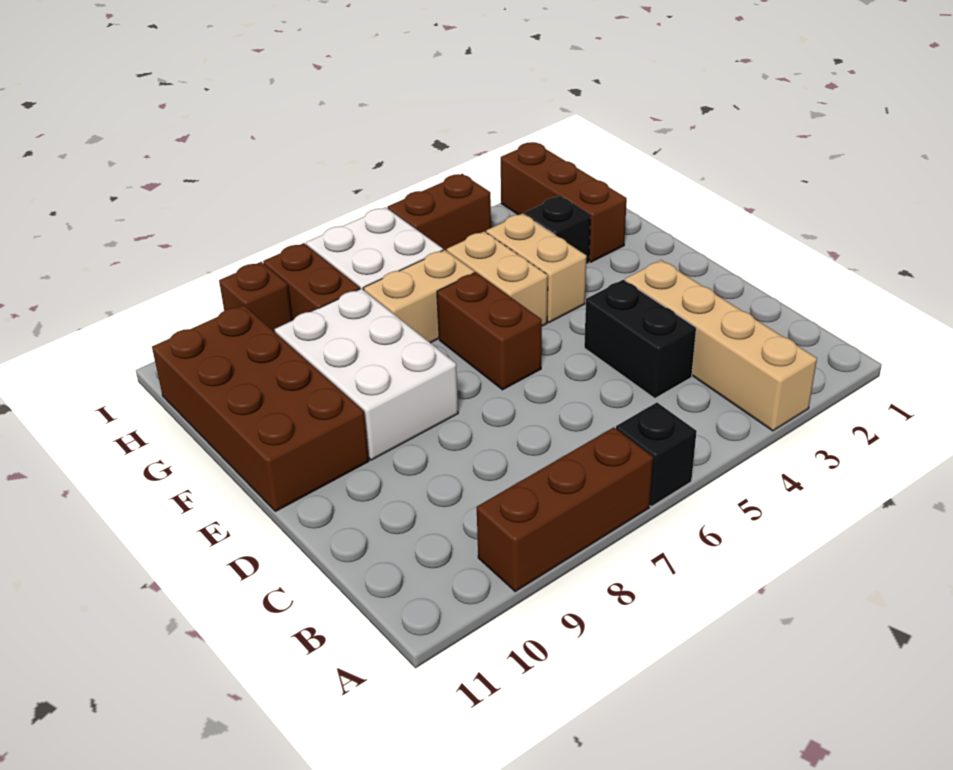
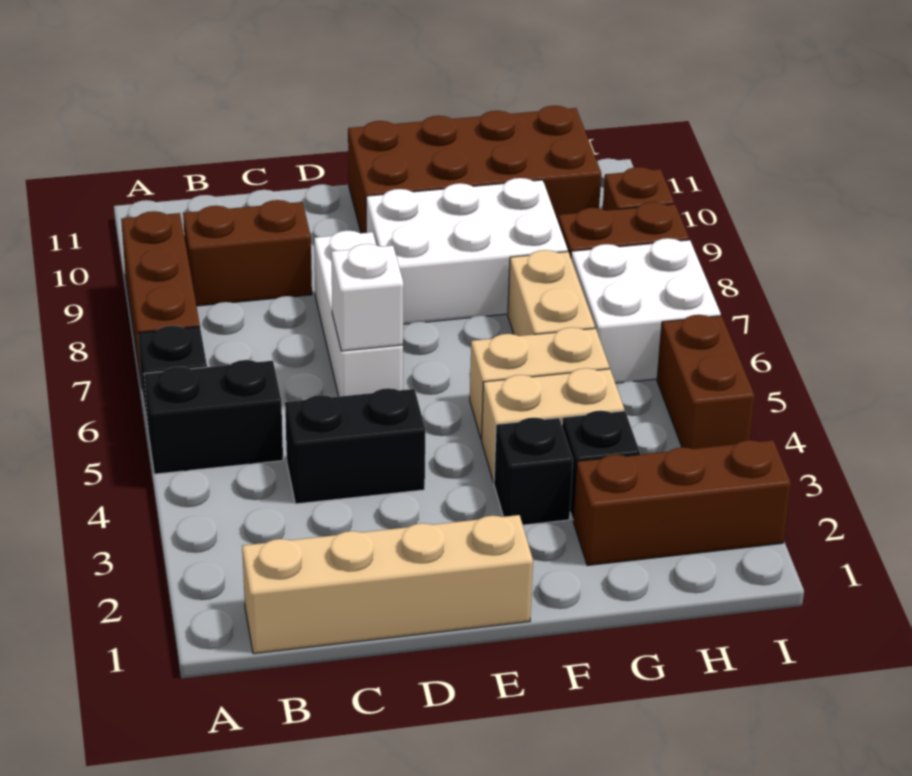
tan brick A3:D3 level 1 -> tan brick B1:E1 level 1
none -> black brick A5:B5 level 1
none -> white brick D6:D8 level 1
none -> white brick D6 level 2
brown brick E6:F6 level 1 -> brown brick B9:C9 level 1
none -> black brick F3 level 1

